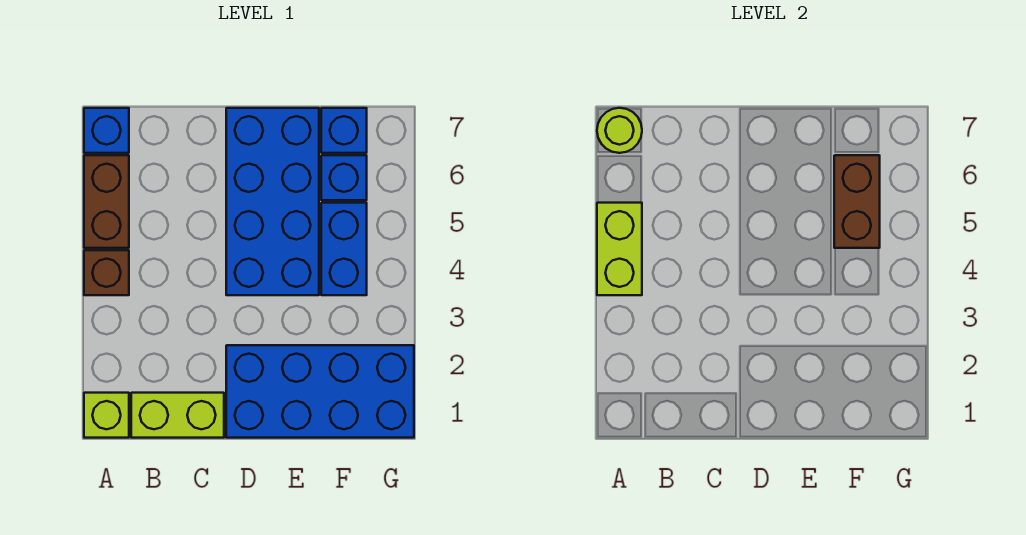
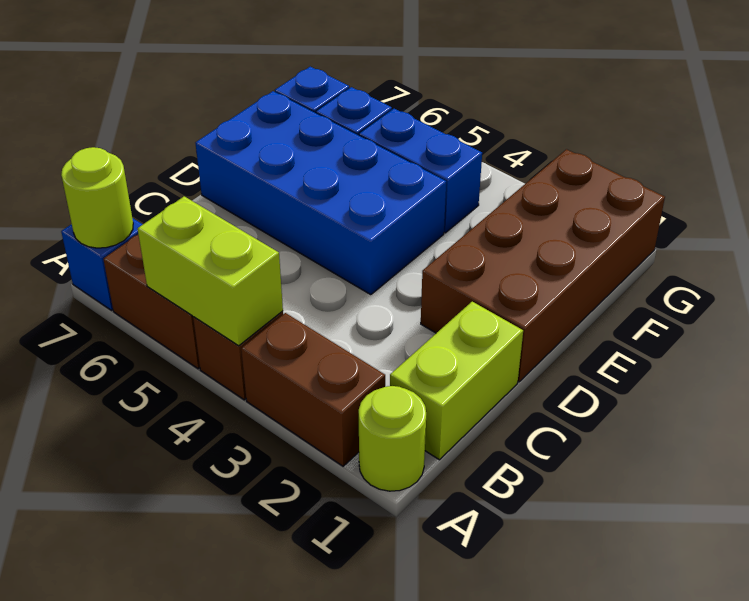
lime brick A1 level 1 -> lime round brick A1 level 1
blue brick D1:G2 level 1 -> brown brick D1:G2 level 1
brown brick F5:F6 level 2 -> brown brick A2:A3 level 1

